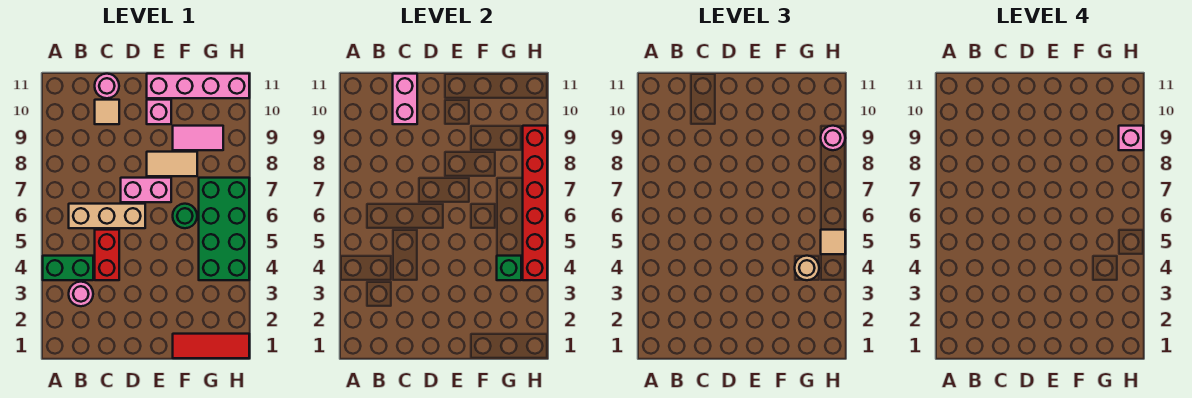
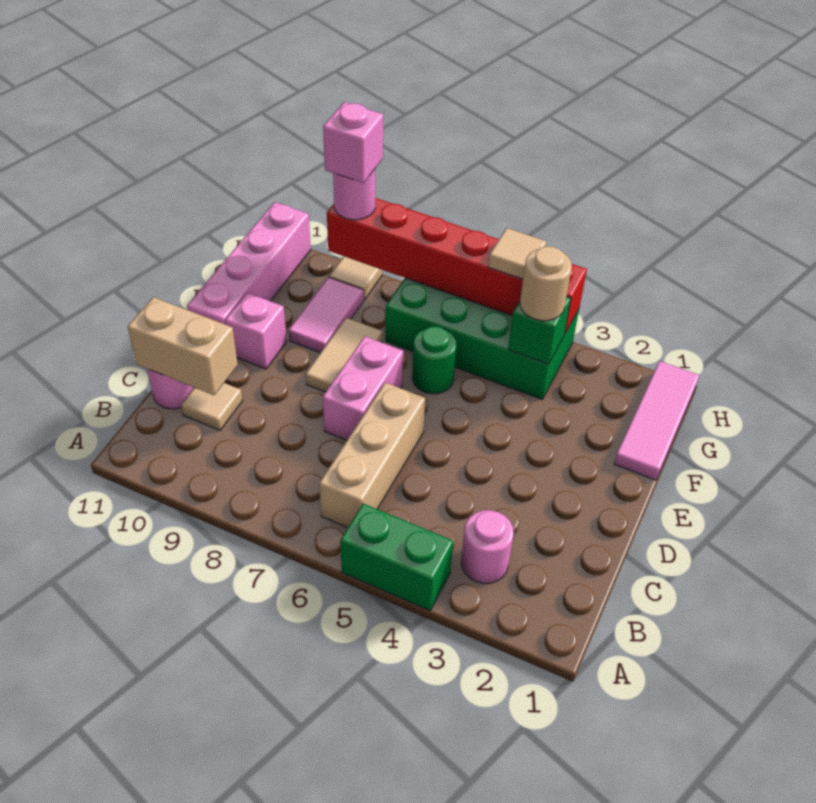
green brick A4:B4 level 1 -> green brick A4:A5 level 1
red brick C4:C5 level 1 -> none
pink brick C10:C11 level 2 -> tan brick C10:C11 level 2
red tile F1:H1 level 1 -> pink tile F1:H1 level 1
none -> tan tile H9 level 1

